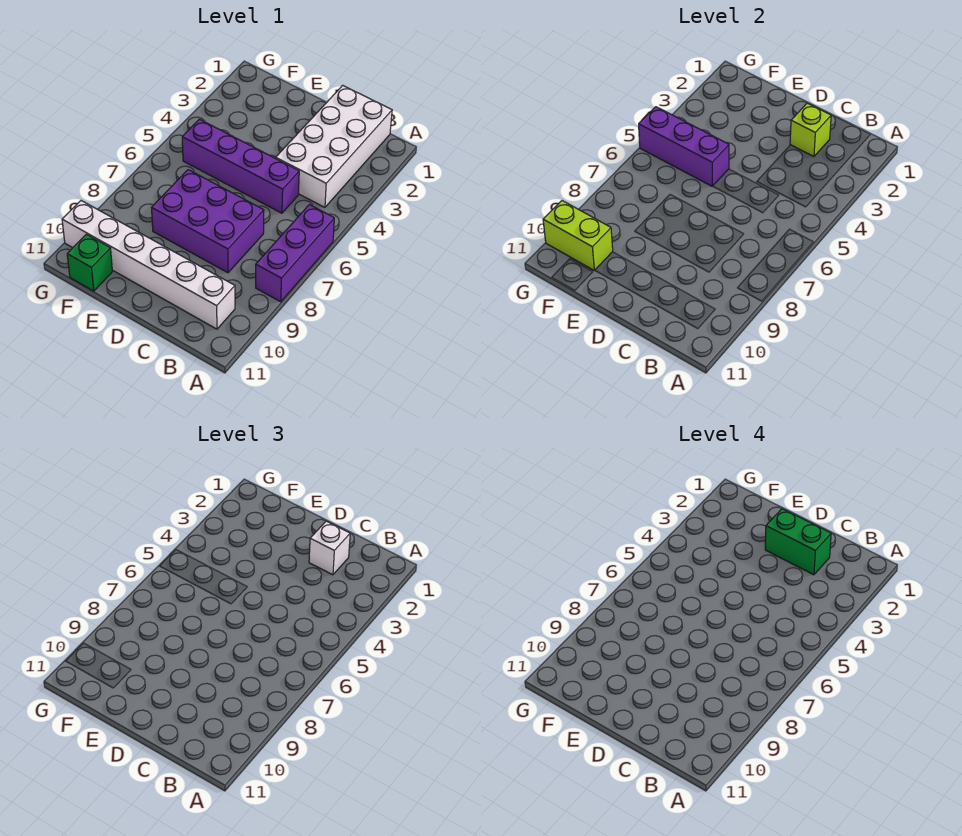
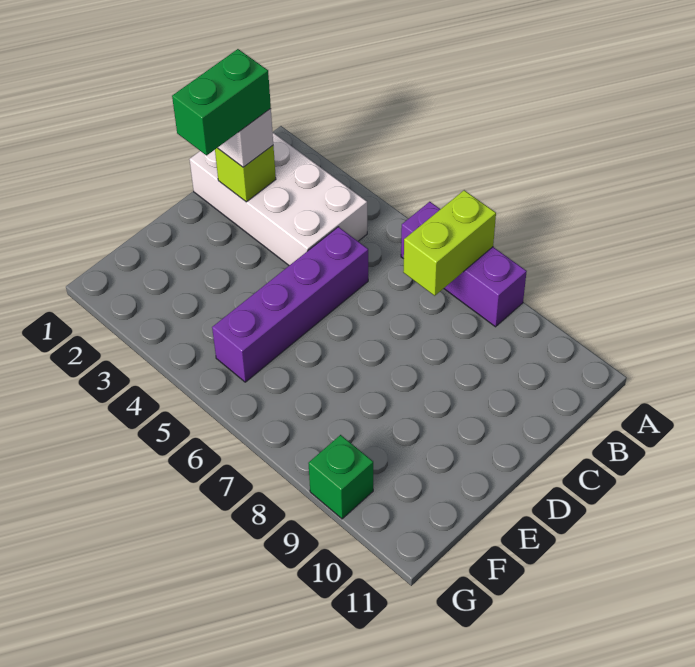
white brick B10:G10 level 1 -> none
purple brick C7:E8 level 1 -> none
purple brick E5:G5 level 2 -> none
lime brick F10:G10 level 2 -> lime brick A7:B7 level 2
green brick F11 level 1 -> green brick G9 level 1

